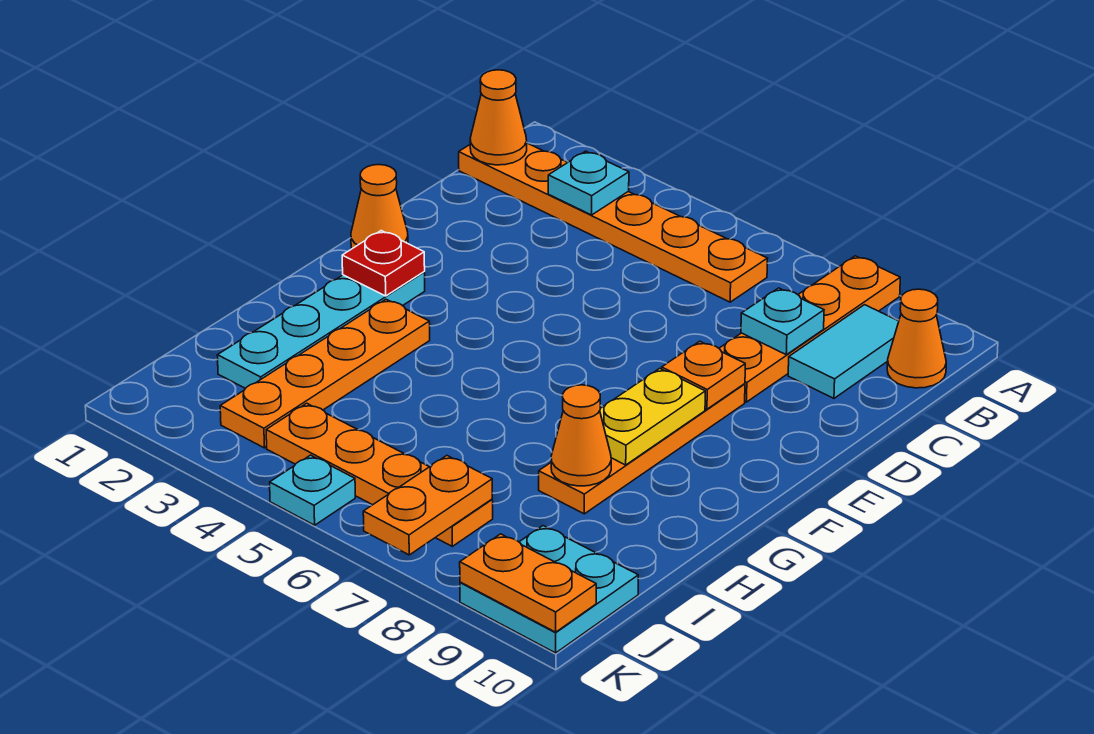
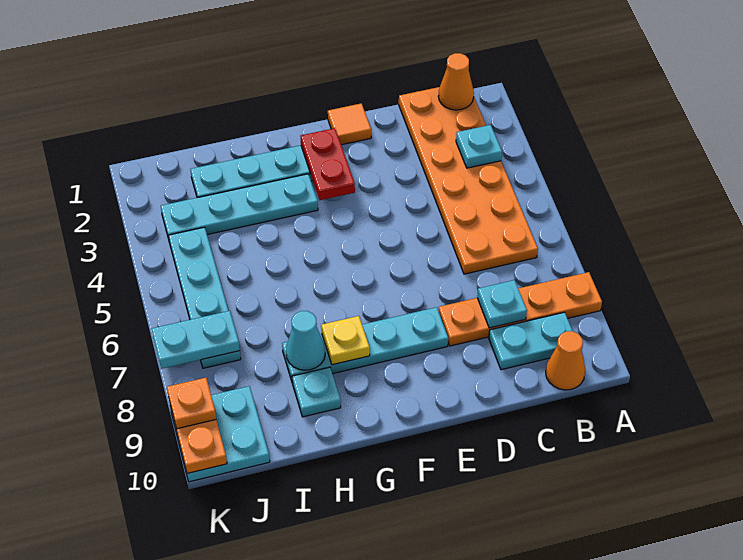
orange plate B1:B6 level 1 -> orange plate B1:C6 level 1
cyan tile B9:C9 level 1 -> cyan plate B9:C9 level 1
orange cone E1 level 1 -> orange tile E1 level 1
orange plate E8:H8 level 1 -> cyan plate E8:H8 level 1
orange plate E8 level 2 -> orange plate K9 level 3
red plate F2 level 2 -> red plate F2:F3 level 2
yellow plate F8:G8 level 2 -> yellow plate G8 level 2
orange plate G3:J3 level 1 -> cyan plate G3:J3 level 1
orange cone H8 level 2 -> cyan cone H8 level 2
orange plate J4:J7 level 1 -> cyan plate J4:J7 level 1
orange plate J7:K7 level 2 -> cyan plate J7:K7 level 2
cyan plate K5 level 1 -> cyan plate H9 level 1

